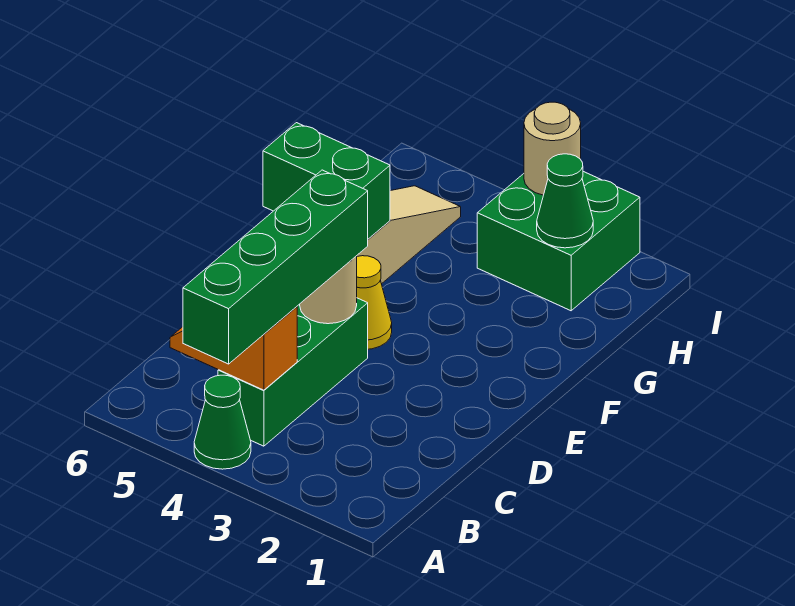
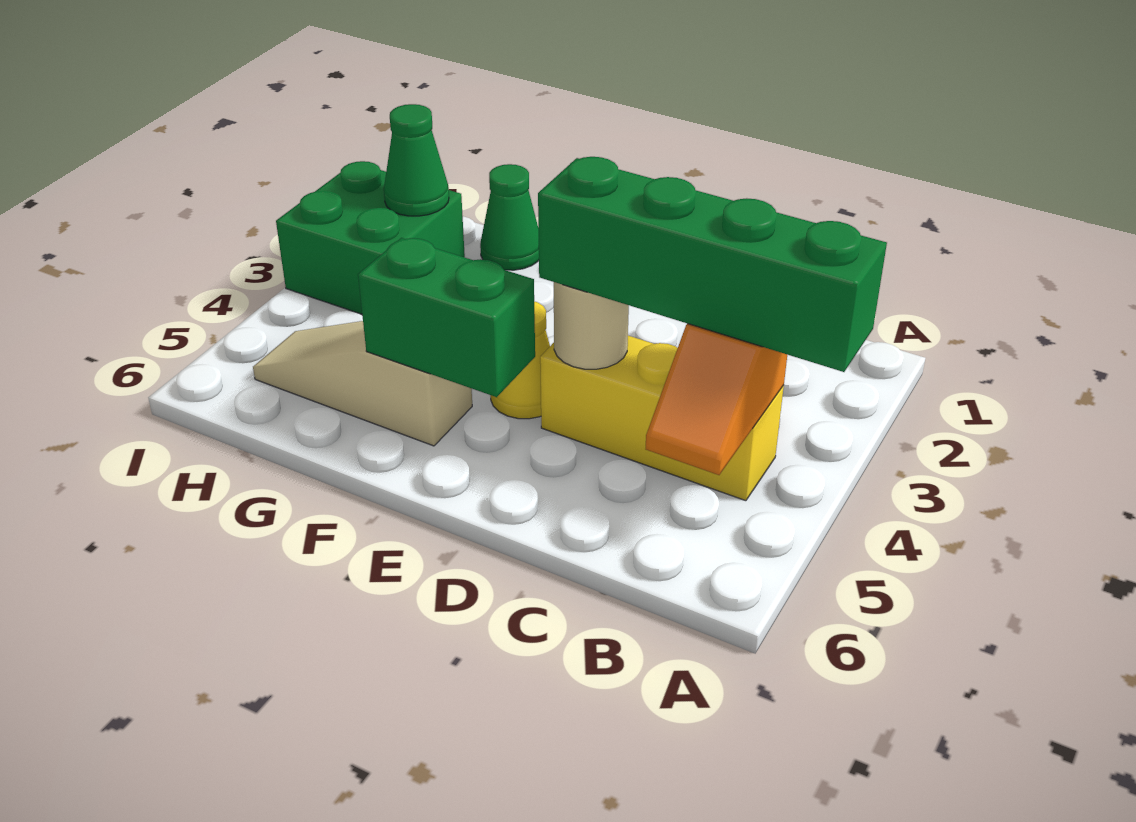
green cone A4 level 1 -> green cone G1 level 1
green brick B4:D4 level 1 -> yellow brick B4:D4 level 1
green brick F5:F6 level 2 -> green brick E5:F5 level 2
tan round brick I3 level 2 -> none

